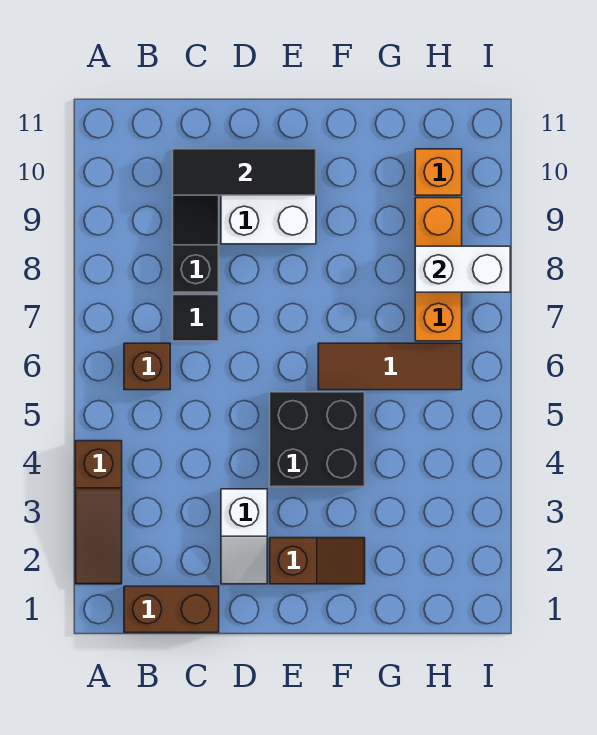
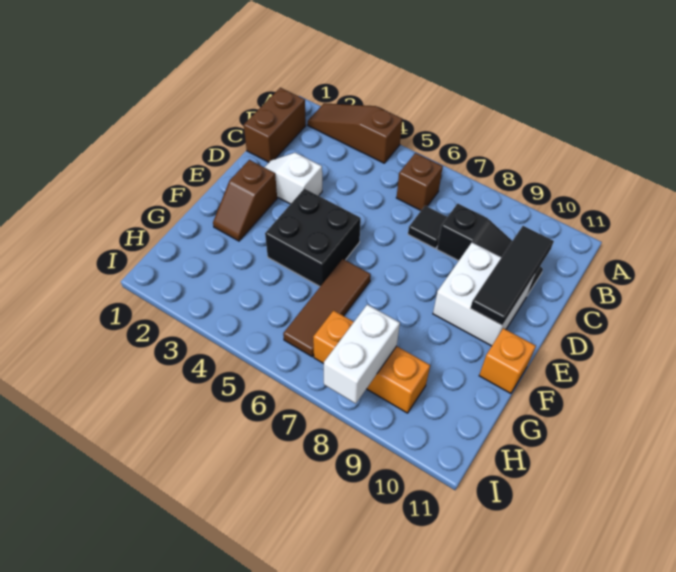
orange brick H10 level 1 -> orange brick F11 level 1

